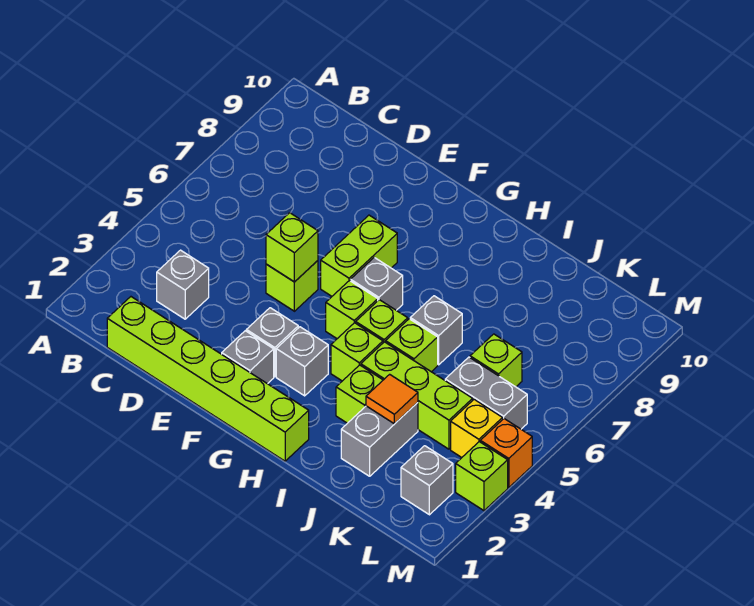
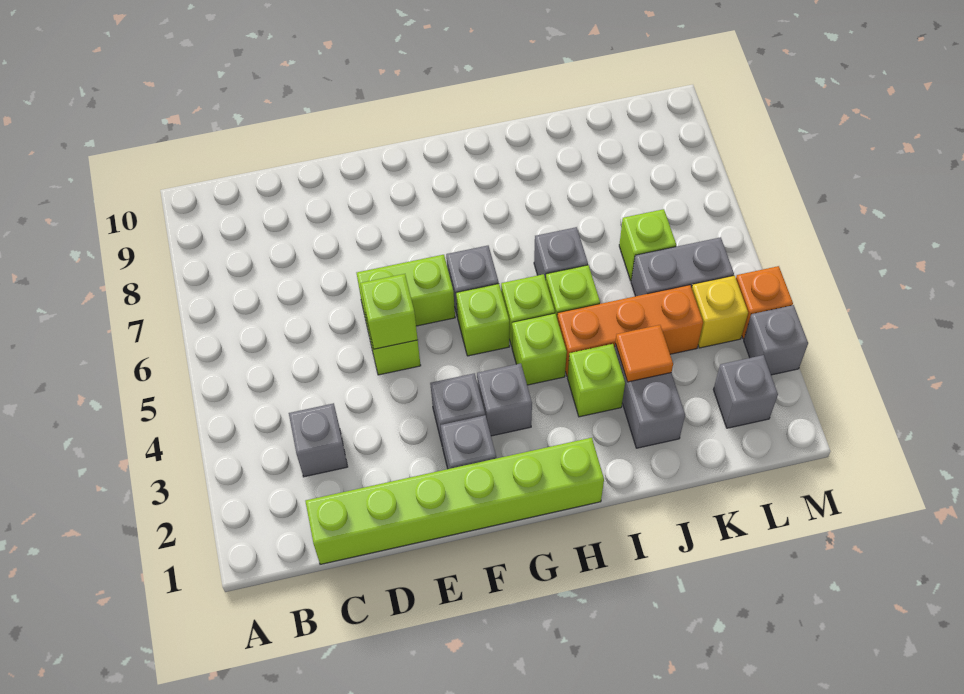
lime brick F6:F7 level 1 -> lime brick E6:F6 level 1
lime brick I4:K4 level 1 -> orange brick I4:K4 level 1
lime brick M3 level 1 -> grey brick M3 level 1

